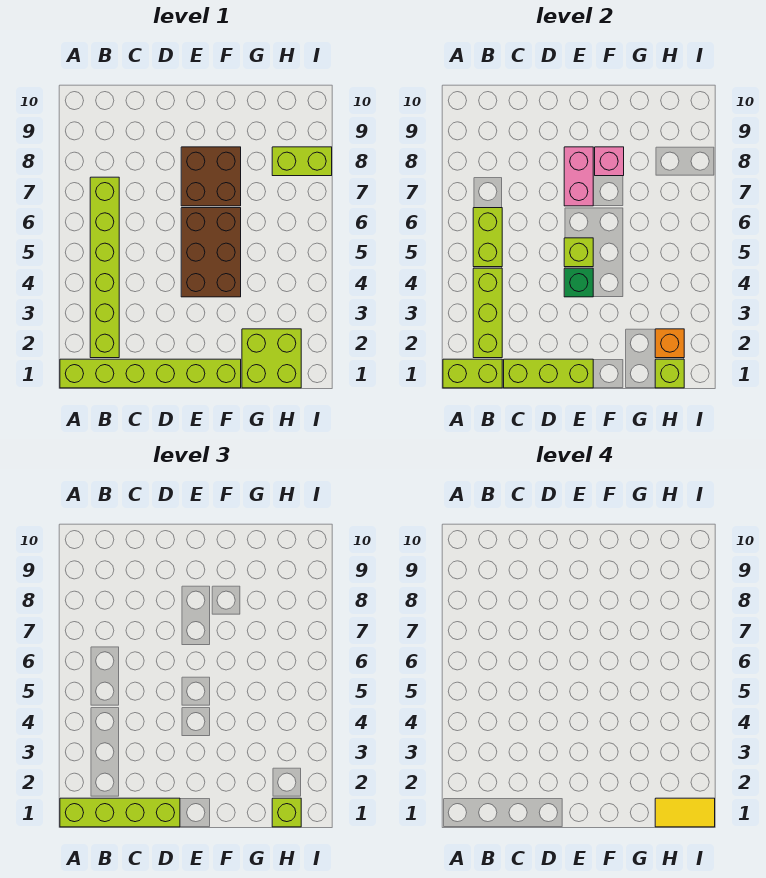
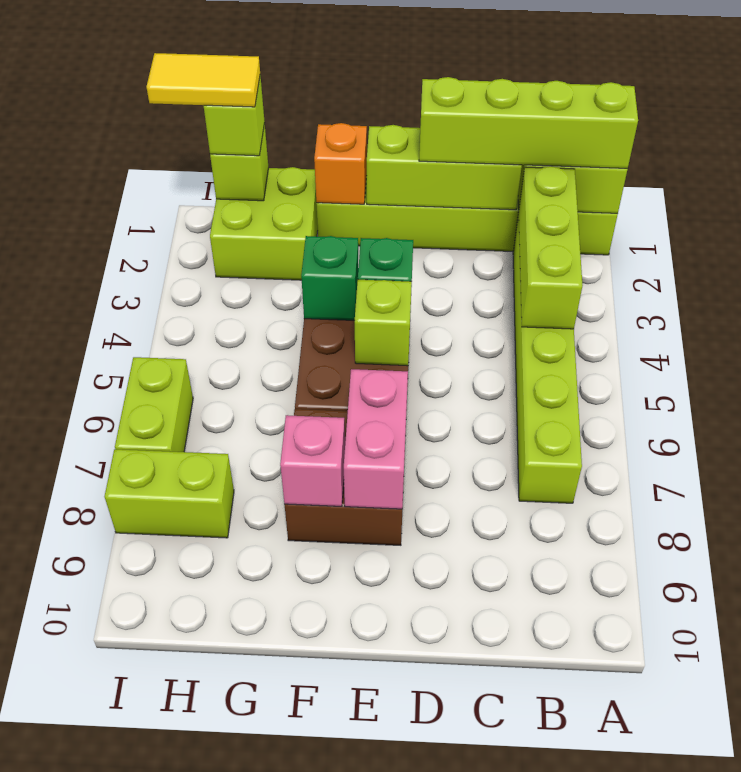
lime brick B5:B6 level 2 -> lime brick I6:I7 level 1
none -> green brick F4 level 2
orange brick H2 level 2 -> orange brick F1 level 2

